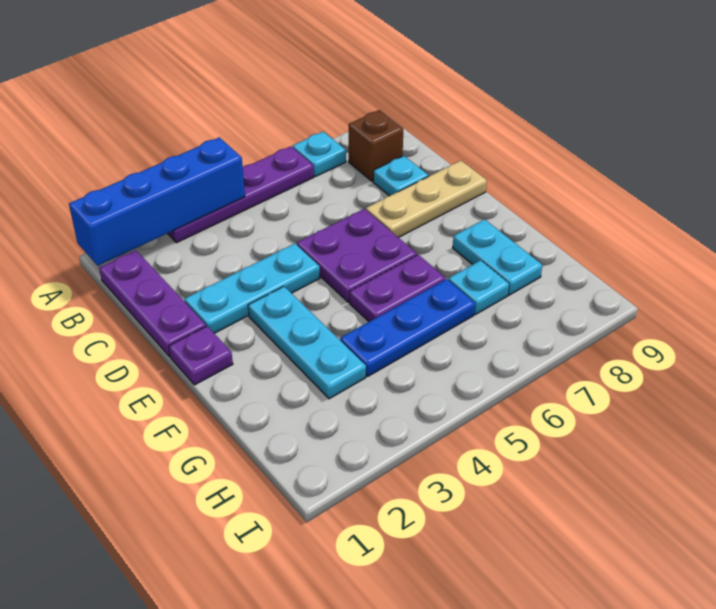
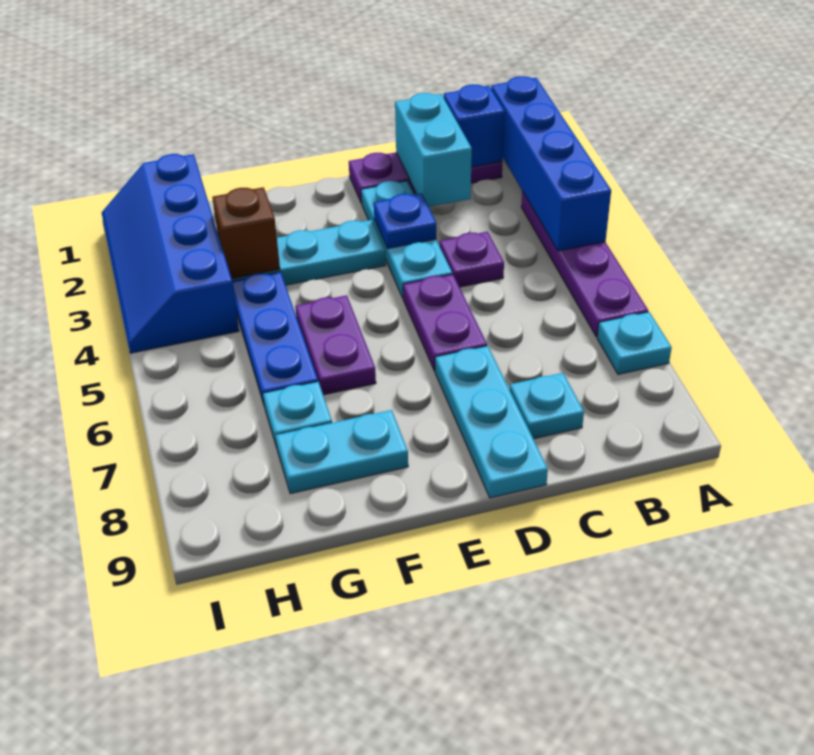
none -> blue brick B1 level 2
brown brick B8 level 1 -> brown brick G3 level 2
none -> cyan brick C1:C2 level 2
none -> blue plate D3 level 2
purple plate D5:E6 level 1 -> purple plate D5:D6 level 1
tan plate D7:D9 level 1 -> cyan plate D7:D9 level 1
purple plate E1 level 1 -> purple plate C4 level 1
none -> blue slope H1:I4 level 1 top H

